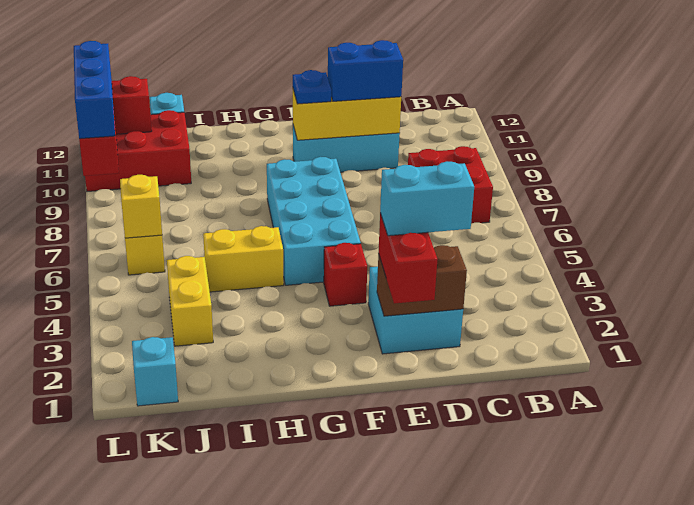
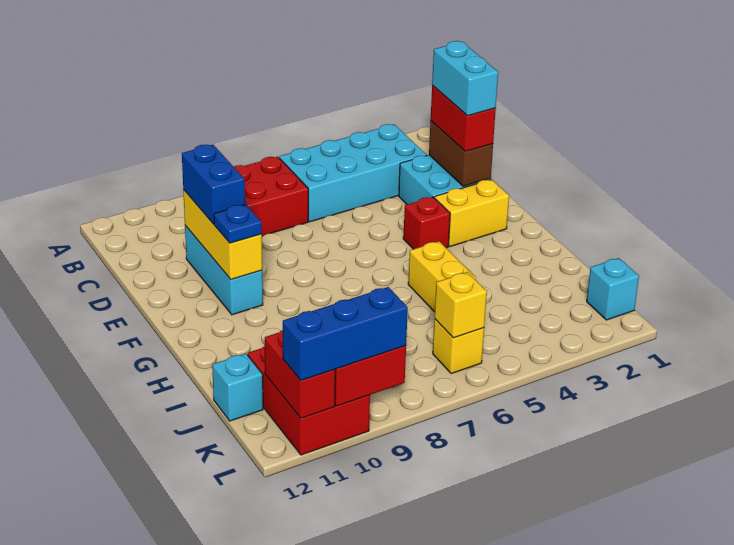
red brick E1:E2 level 3 -> red brick D2:E2 level 3
cyan brick F5:G8 level 1 -> cyan brick B3:C6 level 1
yellow brick J3:J4 level 1 -> yellow brick F2:F3 level 1

